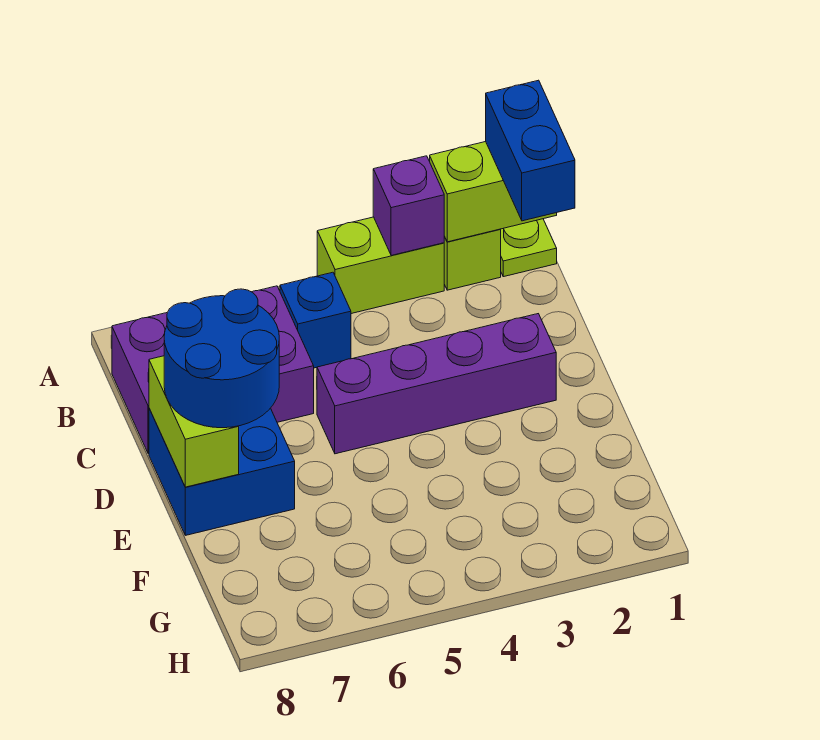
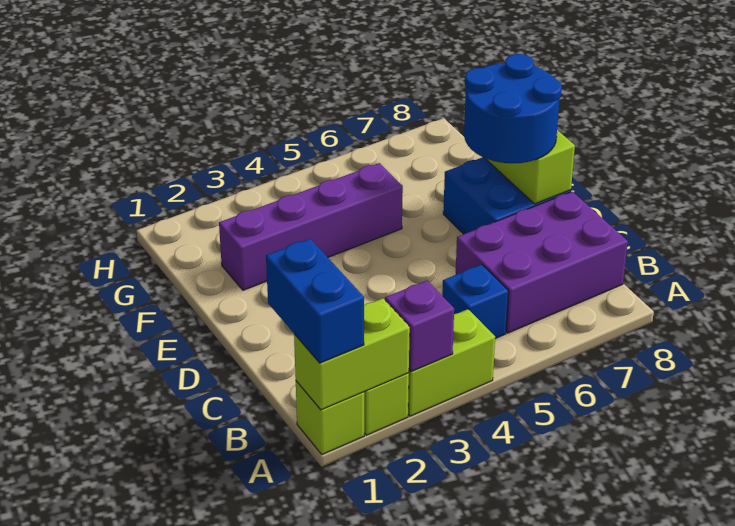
lime plate A1 level 1 -> lime brick A1 level 1
purple brick D2:D5 level 1 -> purple brick F2:F5 level 1

